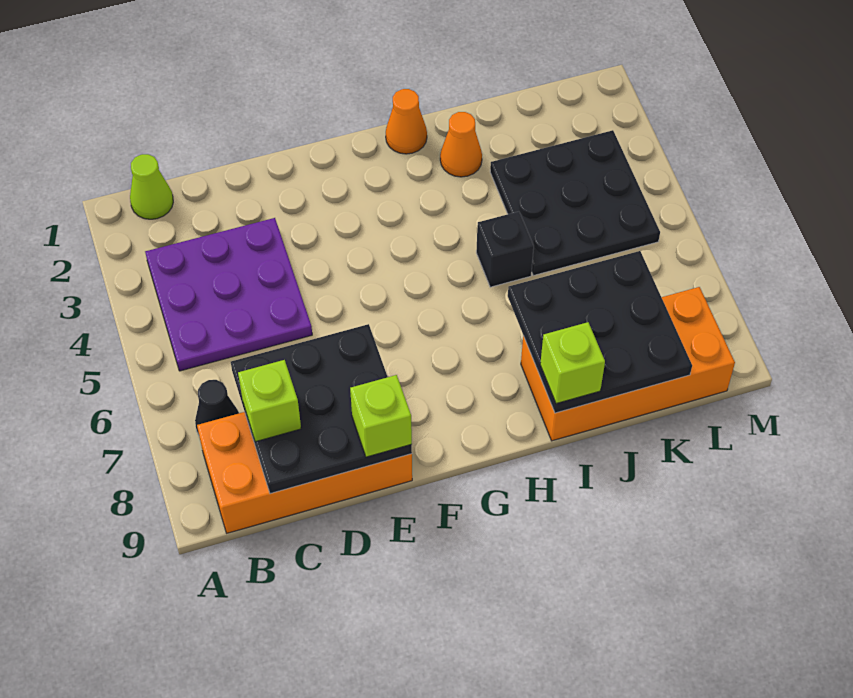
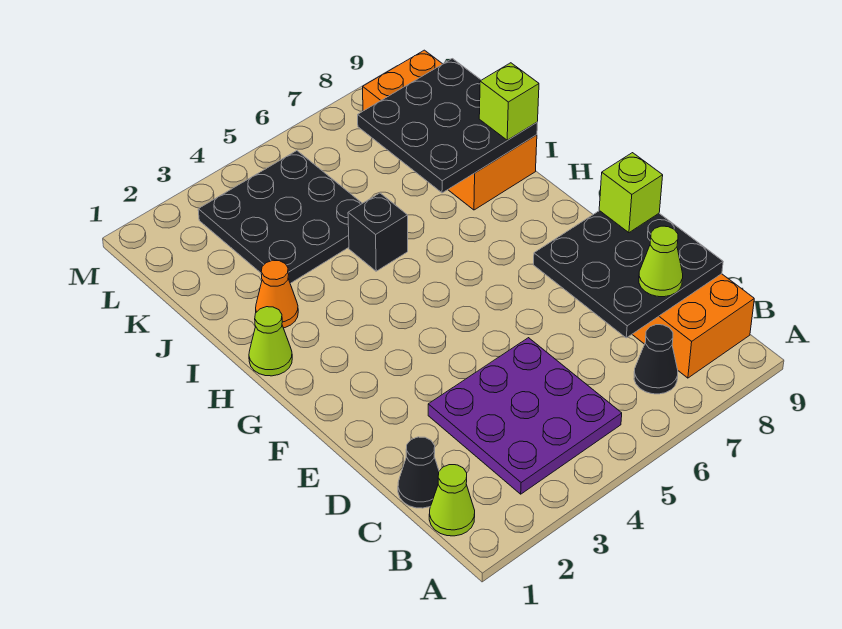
none -> black cone C1 level 1
lime brick C8 level 3 -> lime cone C8 level 3
orange cone H1 level 1 -> lime cone H1 level 1

